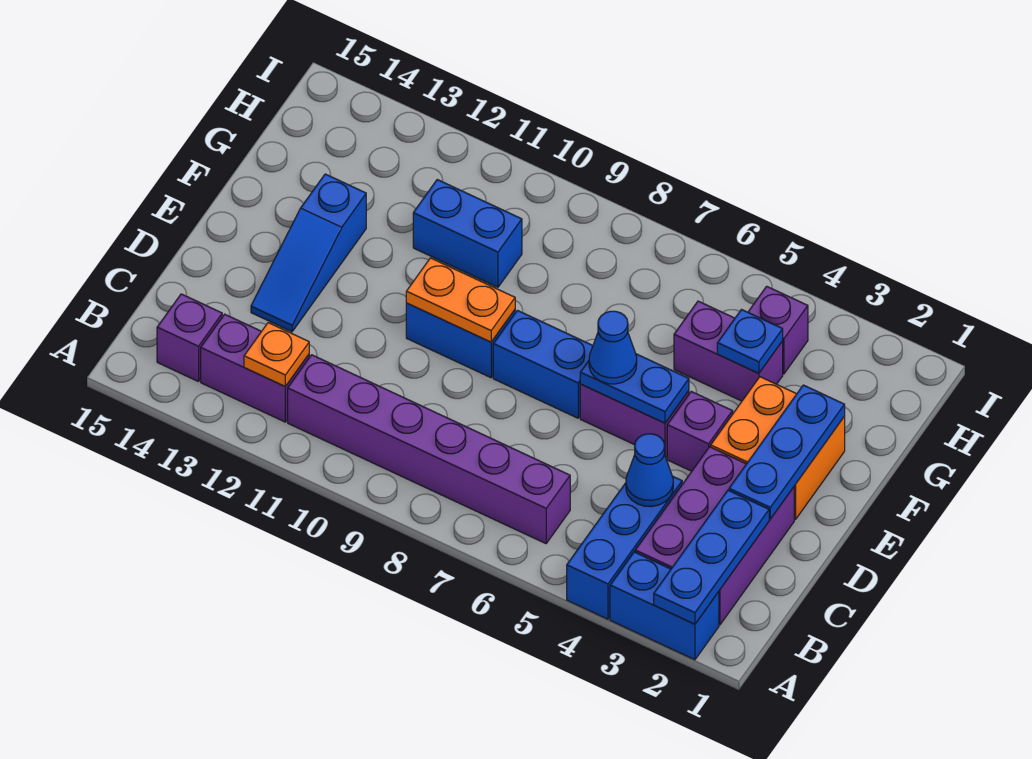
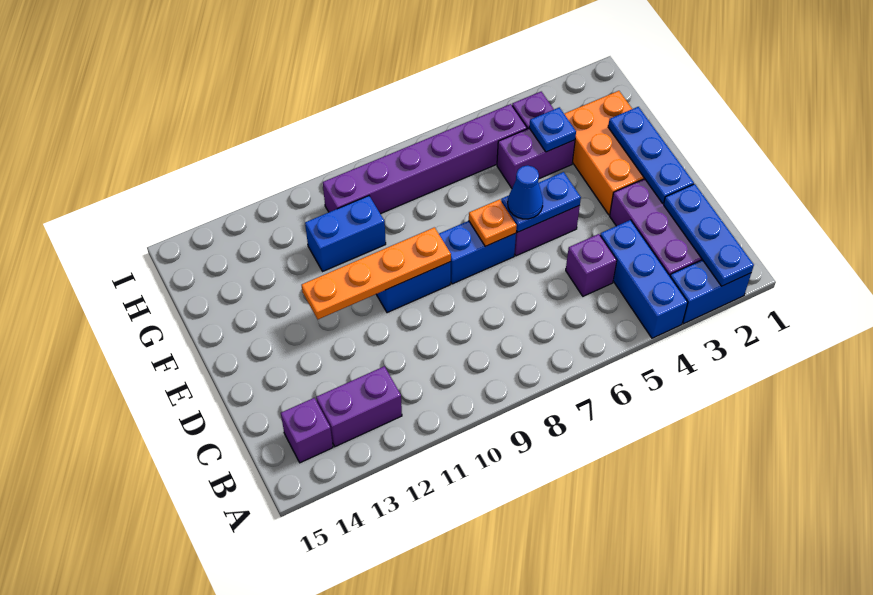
purple brick B6:B11 level 1 -> purple brick H5:H10 level 1
orange plate B12 level 2 -> orange plate E7 level 2
blue cone C4 level 2 -> none
blue slope D13:F13 level 1 top F -> none
orange brick E2:F3 level 1 -> orange brick E2:G3 level 1
purple brick E4 level 1 -> purple brick C5 level 1
orange plate E9:E10 level 2 -> orange plate E9:E12 level 2

